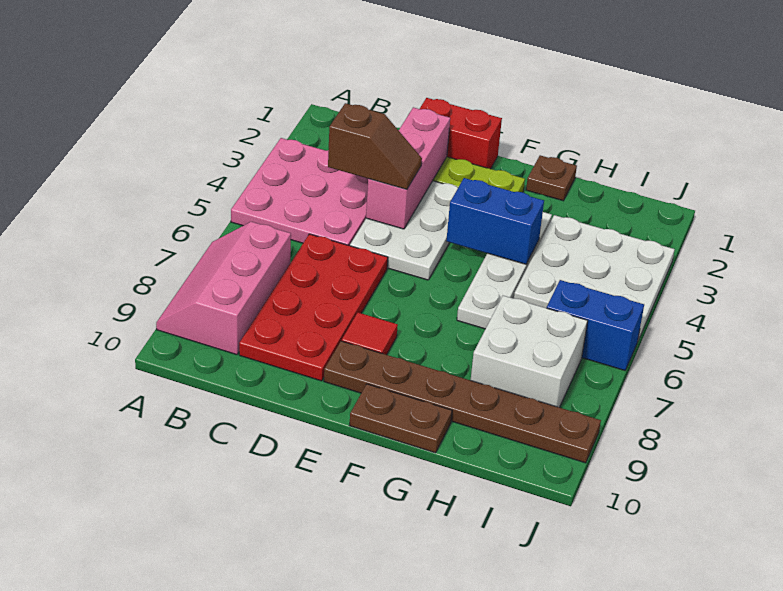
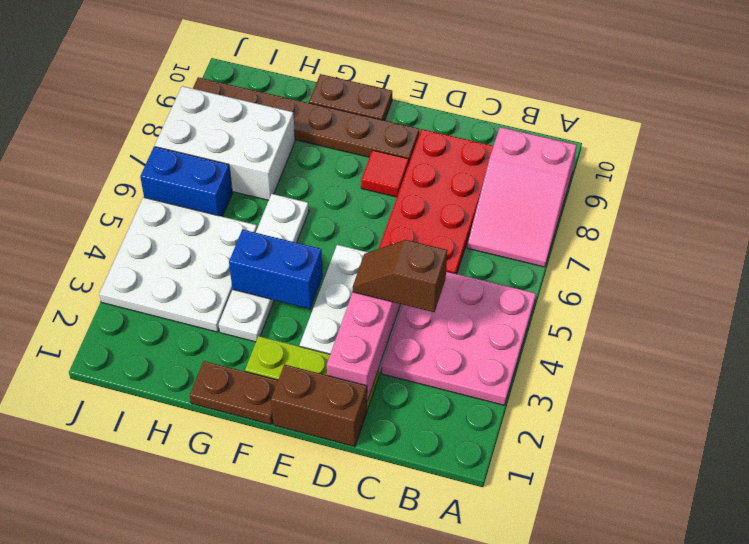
pink slope A7:B9 level 1 top B -> pink slope A7:B9 level 1 top 9
red brick D1:E1 level 1 -> brown brick D1:E1 level 1
brown plate G1 level 1 -> brown plate F1:G1 level 1
white brick H7:I8 level 1 -> white brick H7:J8 level 1

